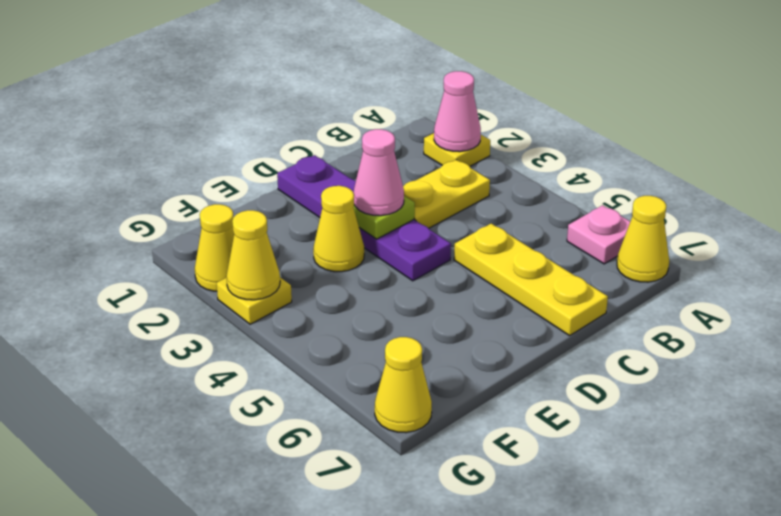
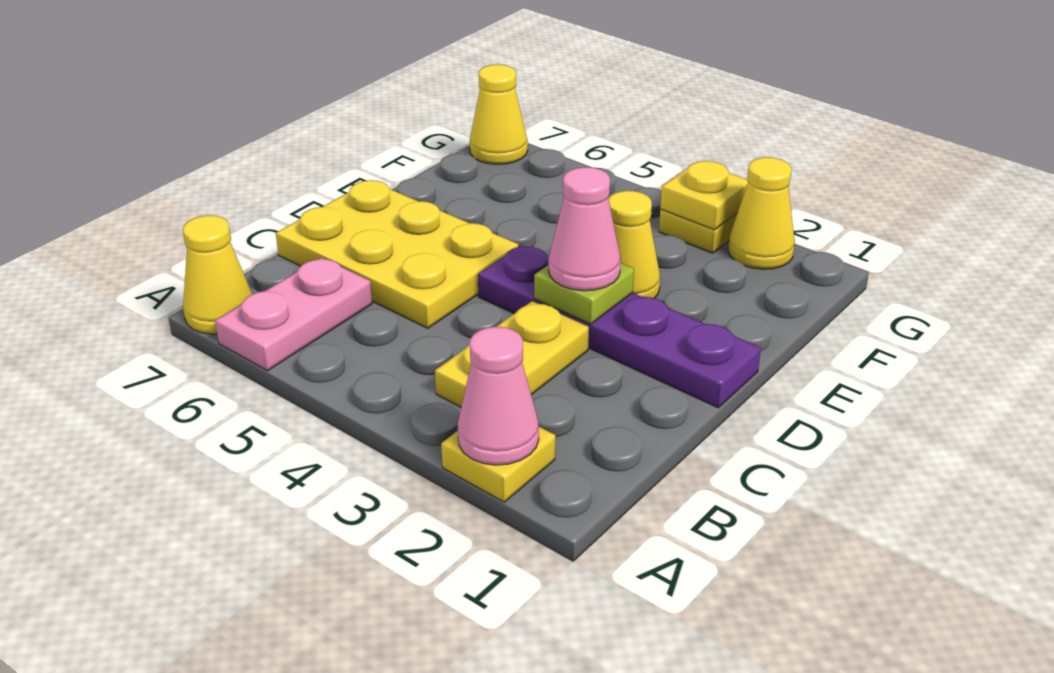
pink plate A6 level 1 -> pink plate A6:B6 level 1
yellow plate C5:C7 level 1 -> yellow plate C5:D7 level 1
yellow cone G3 level 2 -> yellow plate G3 level 2

